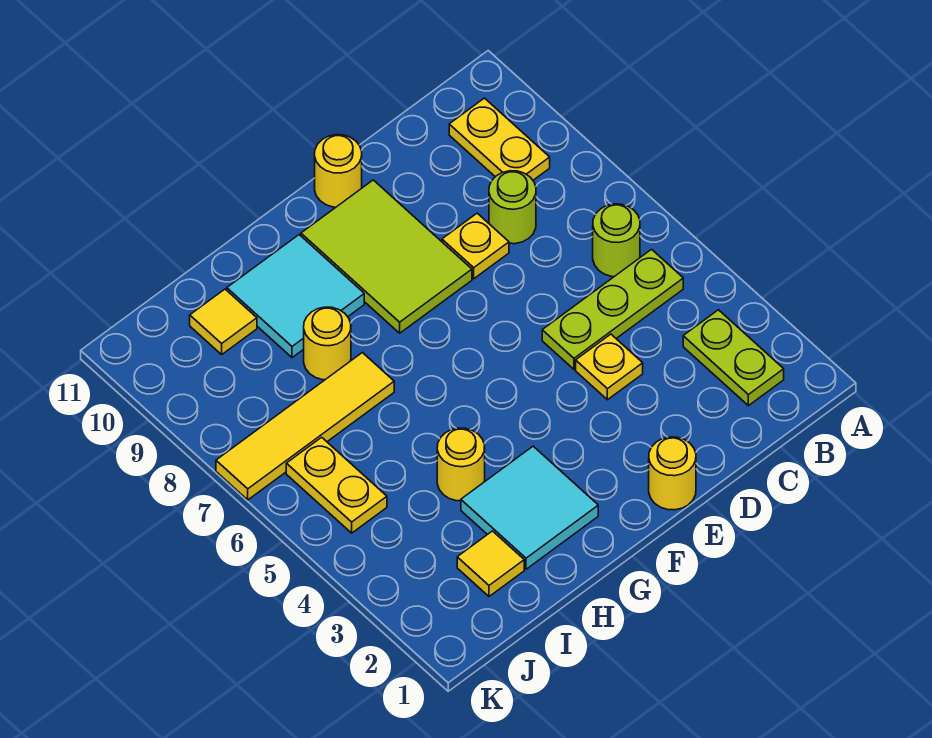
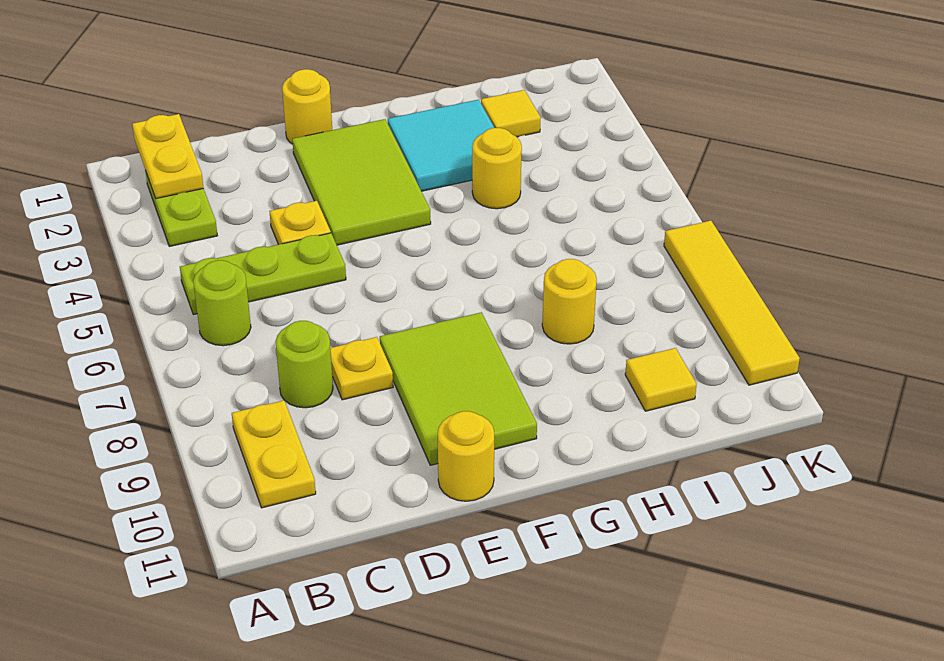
none -> lime tile E2:F4 level 1
cyan tile G9:H10 level 1 -> none
yellow tile H7:K7 level 1 -> yellow tile K7:K10 level 1
yellow plate J5:J6 level 1 -> yellow plate B1:B2 level 2

